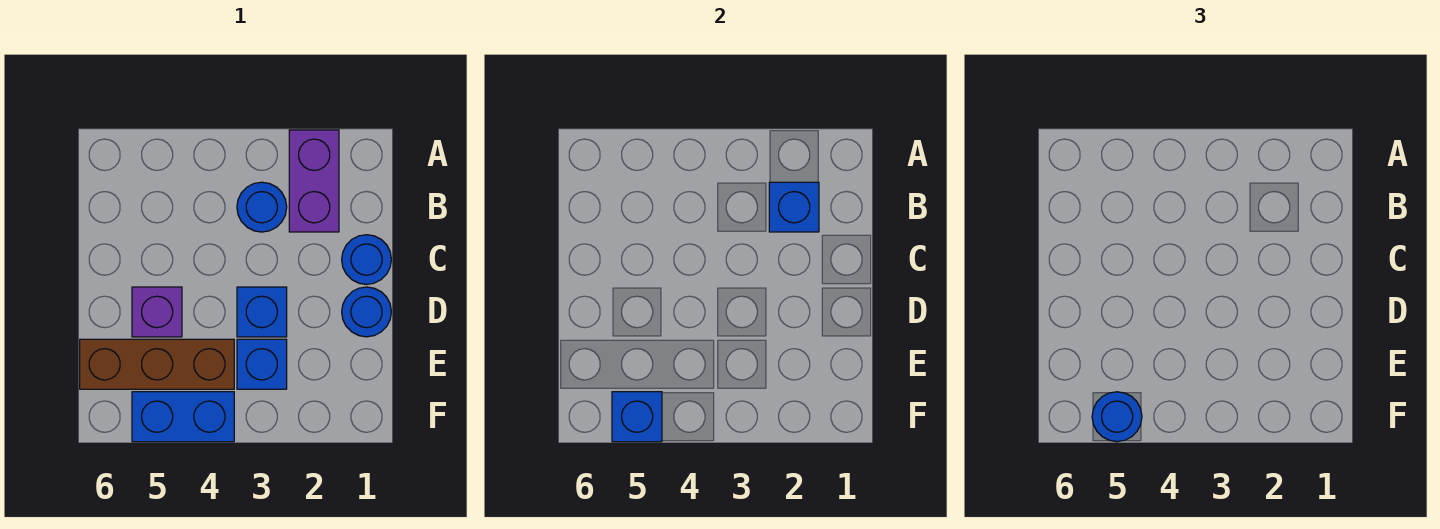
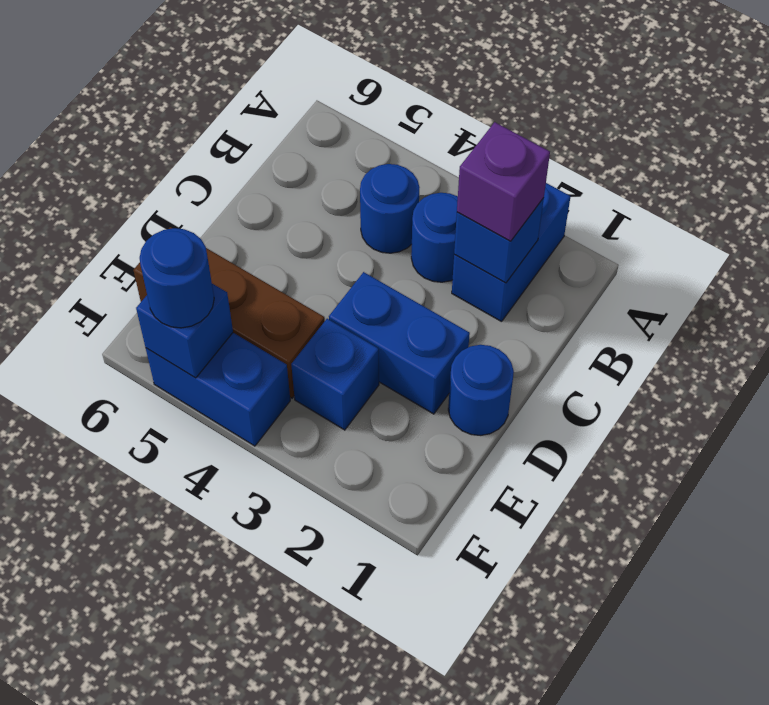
purple brick A2:B2 level 1 -> blue brick A2:B2 level 1
blue round brick C1 level 1 -> blue round brick B4 level 1
blue brick D3 level 1 -> blue brick D2:D3 level 1
purple brick D5 level 1 -> purple brick B2 level 3

